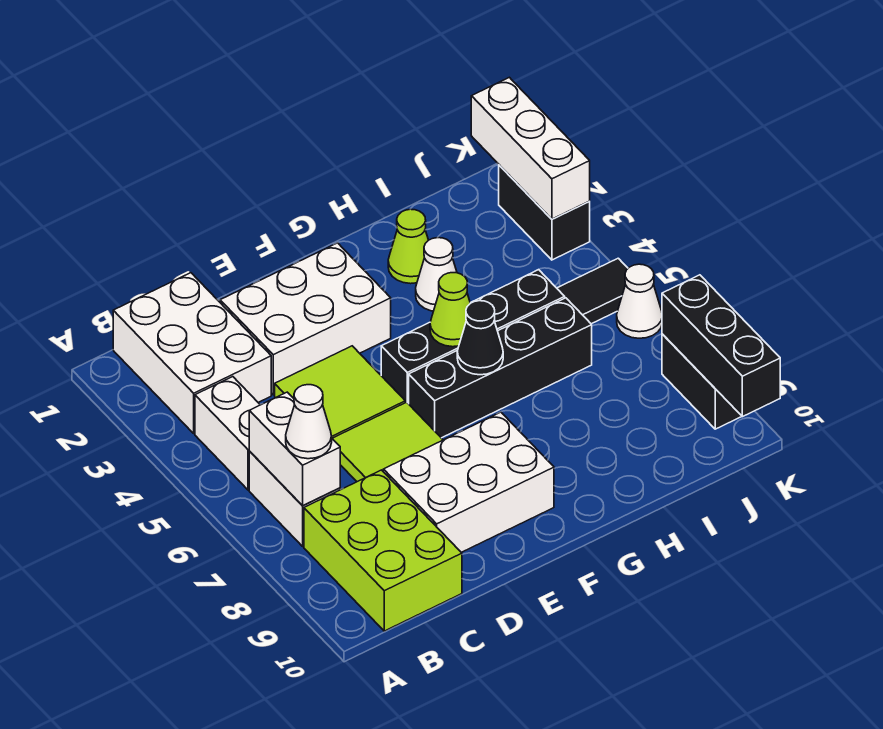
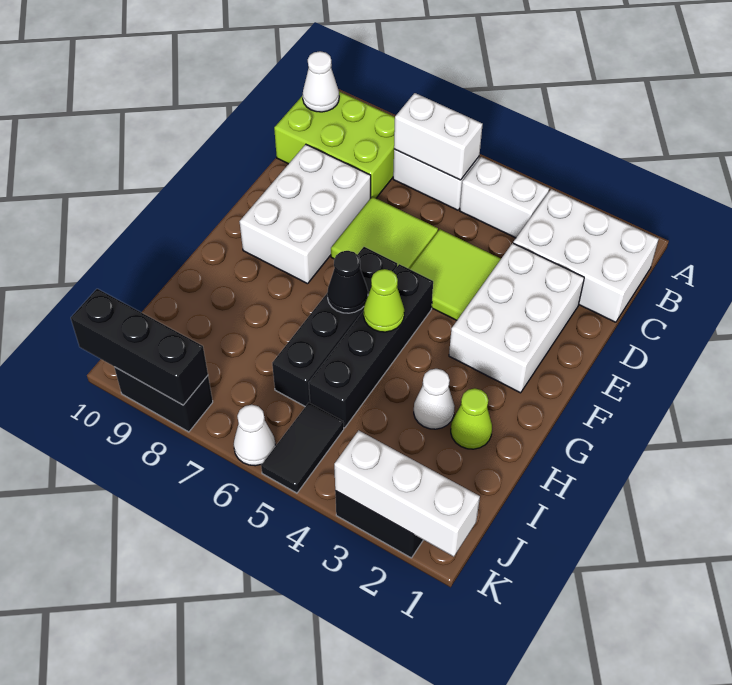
white cone B7 level 3 -> white cone B10 level 2

